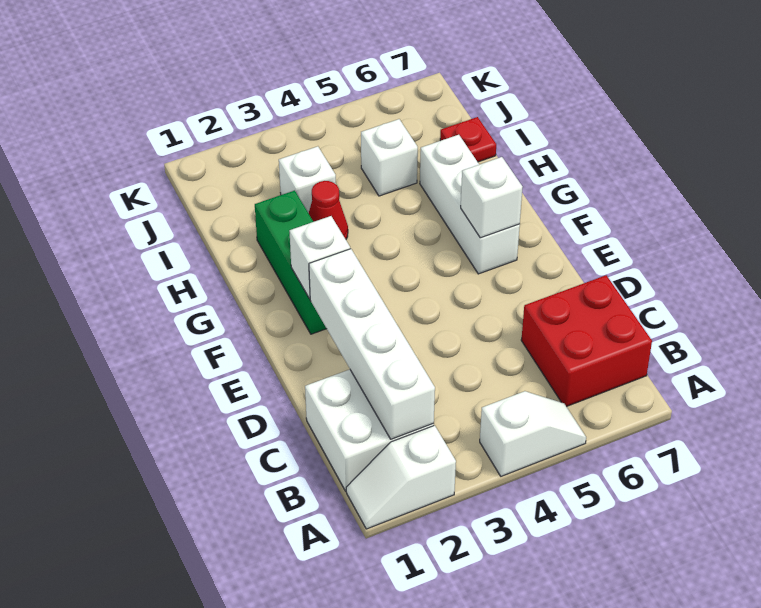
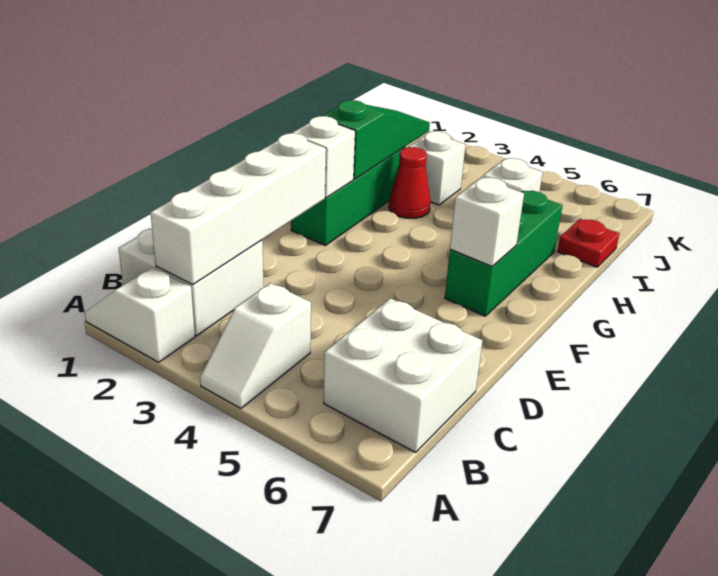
white slope A4:A5 level 1 top 4 -> white slope A4:B4 level 1 top B
red brick B6:C7 level 1 -> white brick B6:C7 level 1
white brick F6:H6 level 1 -> green brick F6:H6 level 1
none -> green slope G2:I2 level 2 top G

